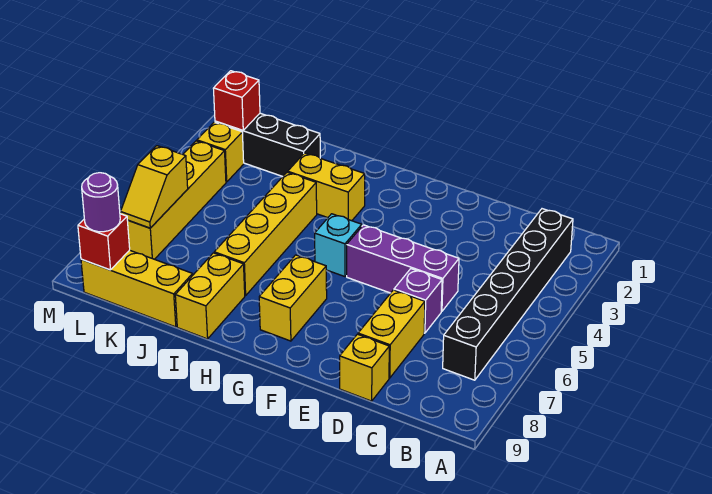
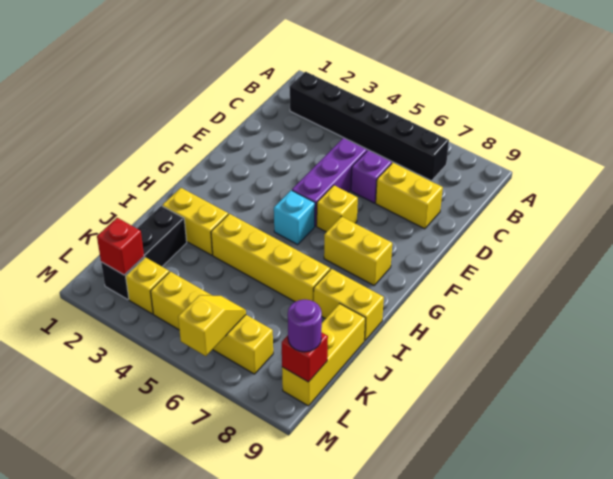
yellow brick D9 level 1 -> yellow brick F6 level 1
yellow brick H3:I3 level 1 -> yellow brick I2:I3 level 1
yellow slope L6:L7 level 2 top 6 -> yellow slope L6:M6 level 2 top M

